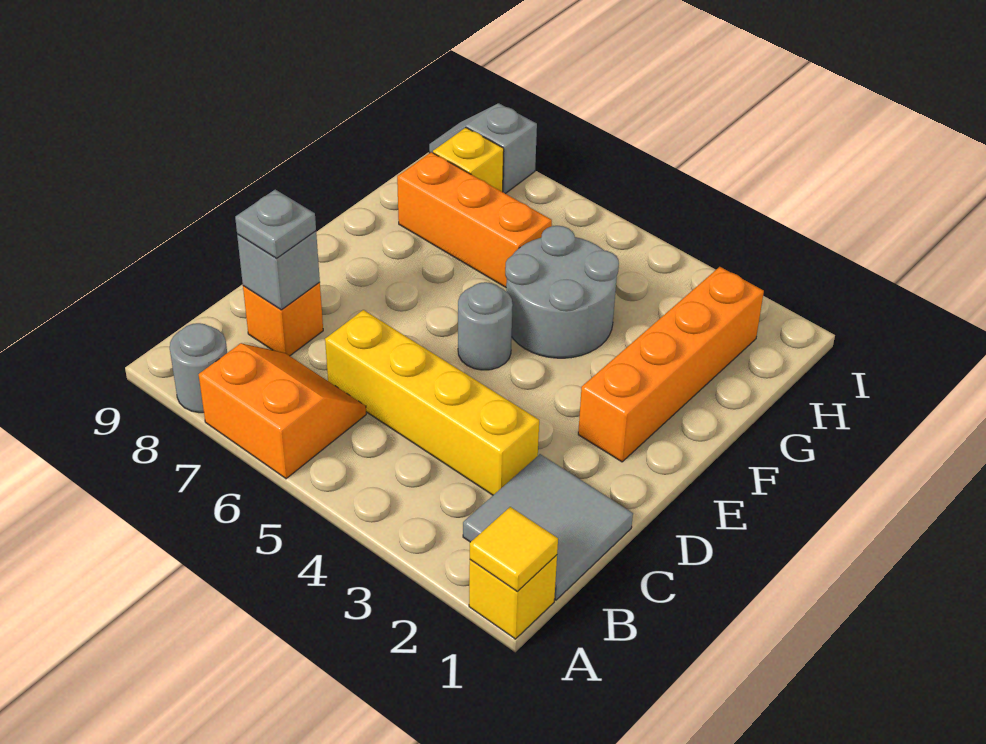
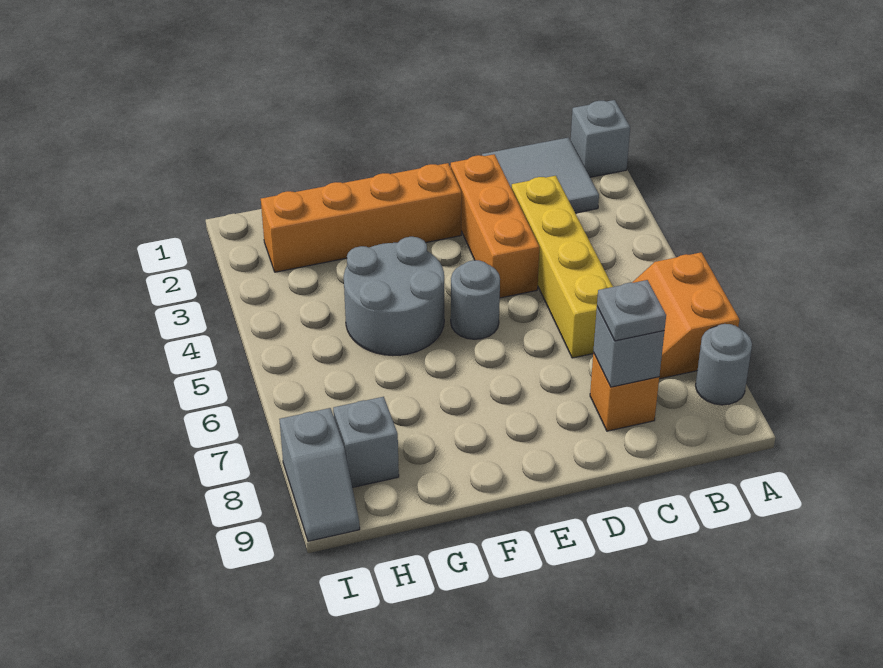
yellow brick A1 level 1 -> grey brick A1 level 1
yellow tile A1 level 2 -> none
orange brick G6:G8 level 1 -> orange brick D2:D4 level 1
yellow brick H8 level 1 -> grey brick H8 level 1

